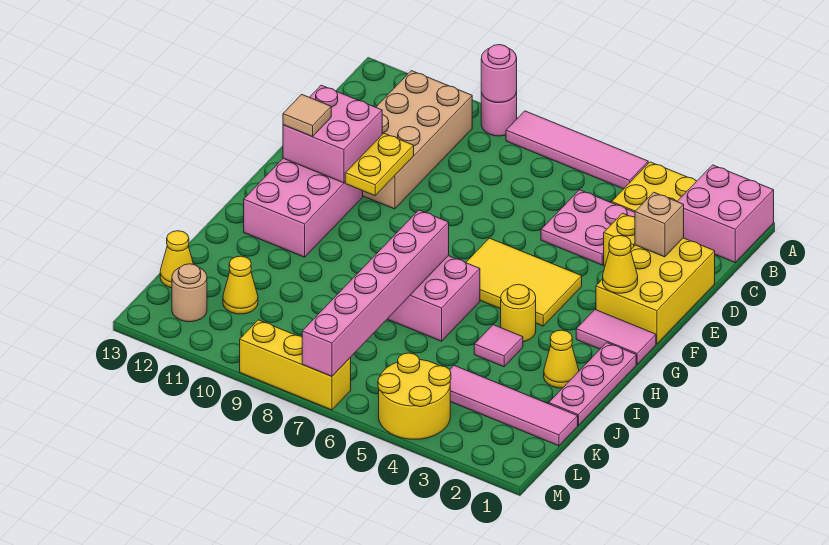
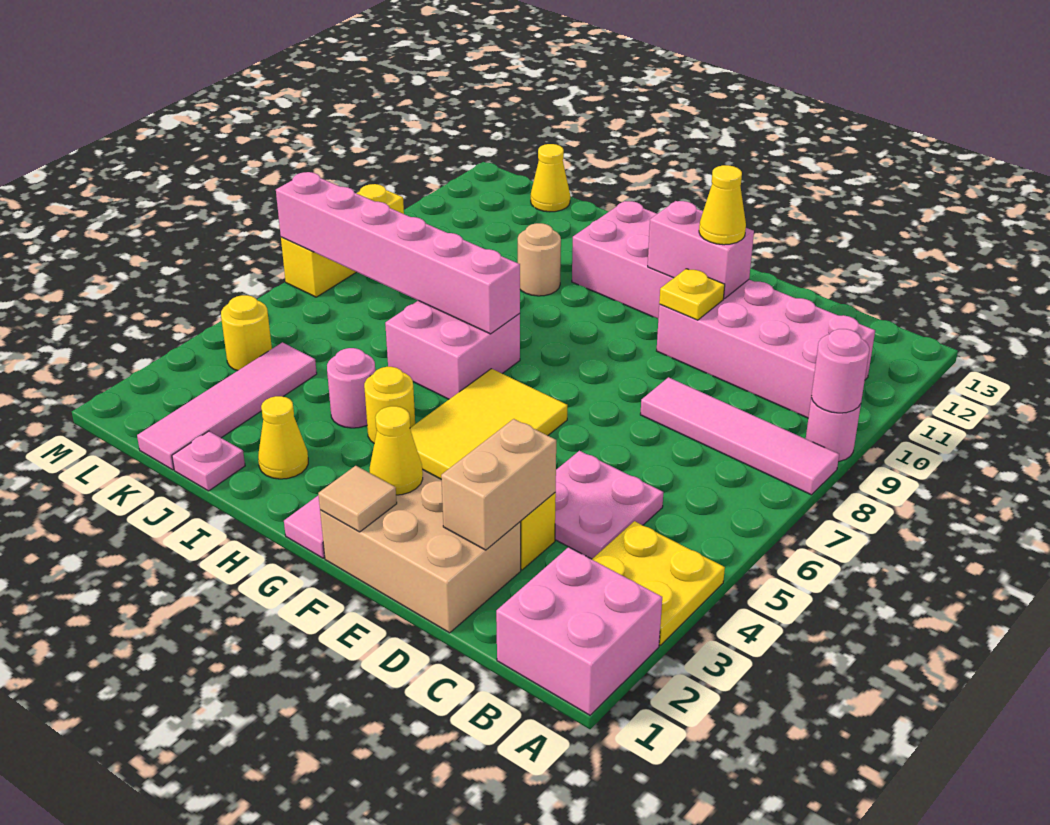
pink tile A5:A8 level 1 -> pink tile A8:D8 level 1
tan brick B10:E11 level 1 -> pink brick B10:E11 level 1
yellow brick D1:F2 level 1 -> tan brick D1:F2 level 1
tan brick D2 level 2 -> tan brick D2:D3 level 2
yellow plate E10:F10 level 2 -> yellow plate E10 level 2
pink brick E11:F12 level 2 -> pink brick E11:F11 level 2
tan tile F12 level 3 -> tan tile F1 level 2
pink plate H1:J1 level 1 -> pink plate J1 level 1
pink tile I4 level 1 -> pink round brick I4 level 1
yellow cone K11 level 1 -> yellow cone E11 level 3
yellow round brick L4:M5 level 1 -> yellow round brick L4 level 1
tan round brick L12 level 1 -> tan round brick I10 level 1

